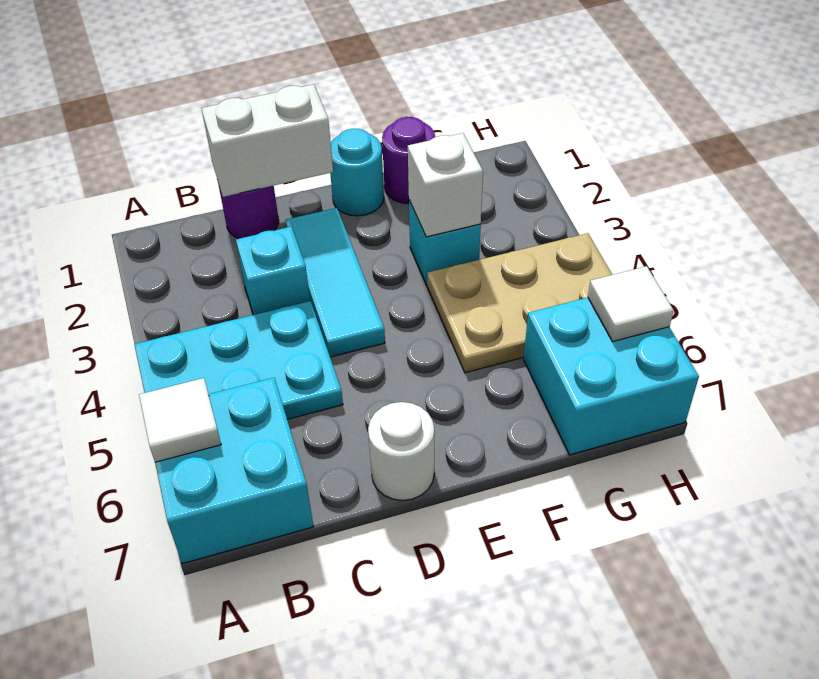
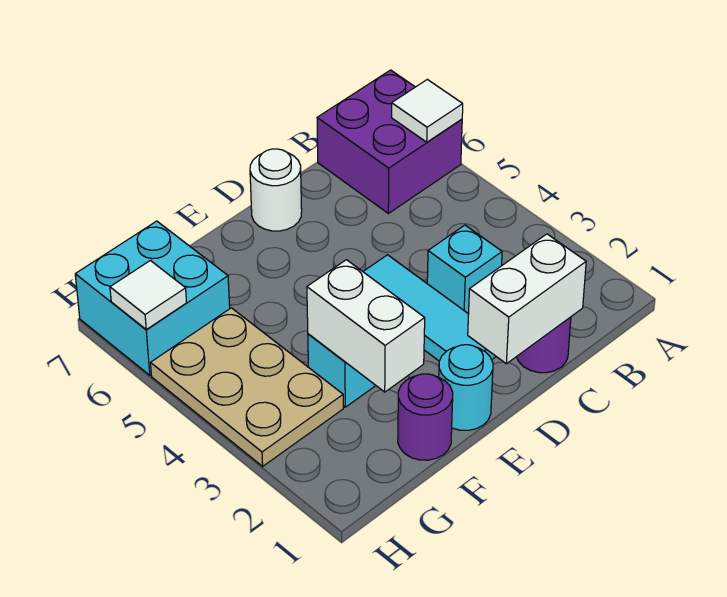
cyan plate A4:C5 level 1 -> none
cyan brick A6:B7 level 1 -> purple brick A6:B7 level 1
white brick F3 level 2 -> white brick F2:F3 level 2
tan plate F4:H5 level 1 -> tan plate G3:H5 level 1

